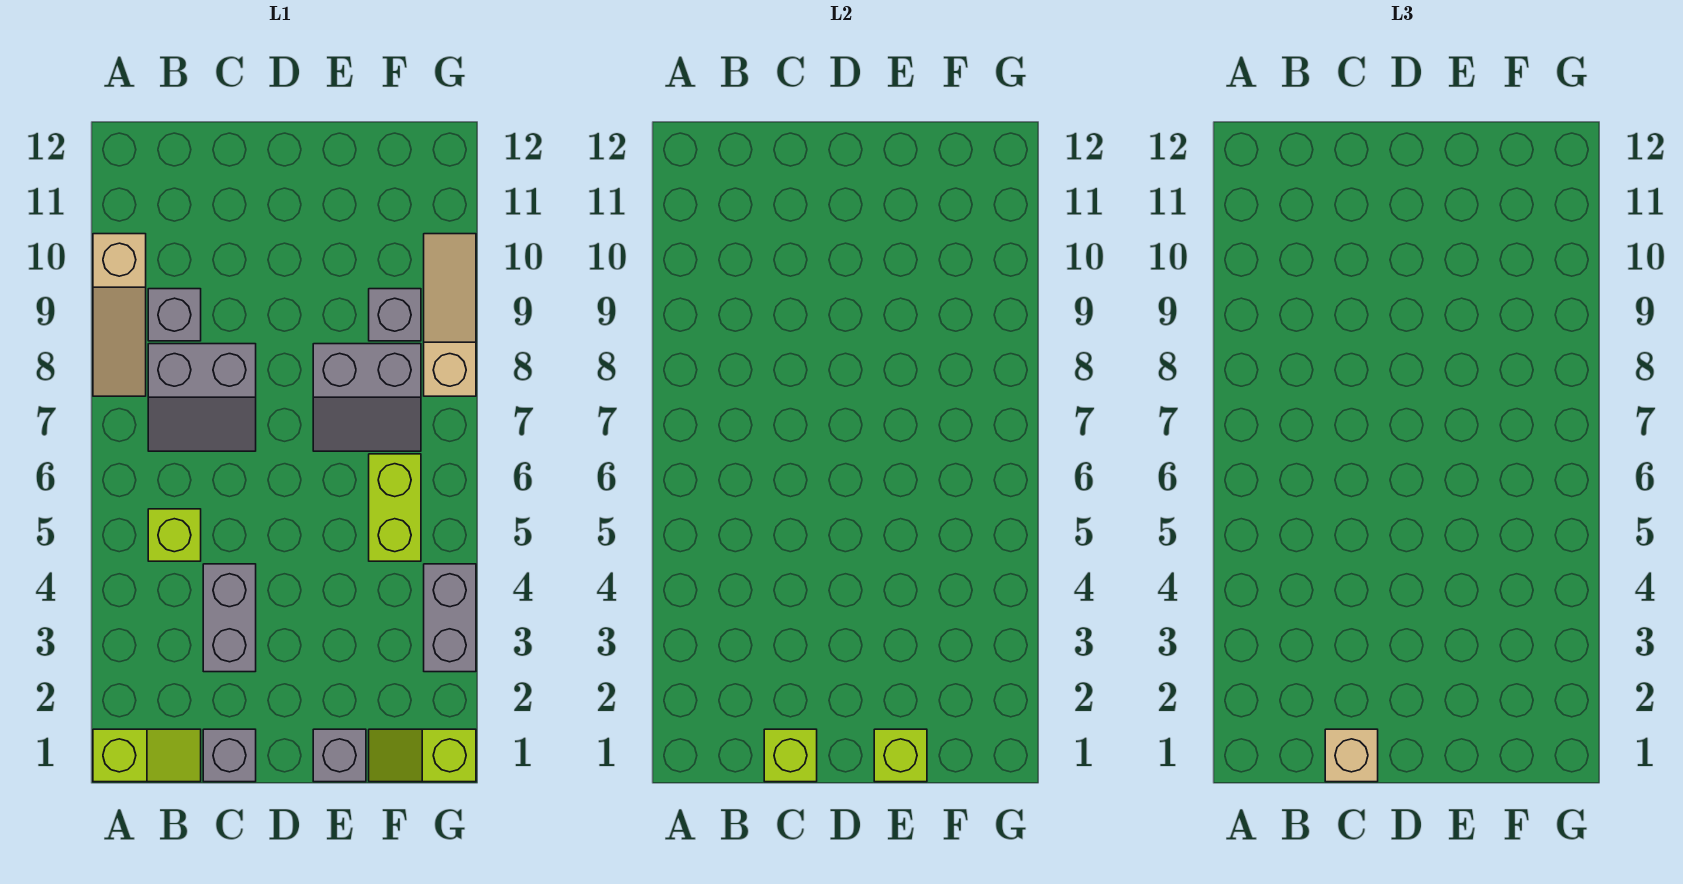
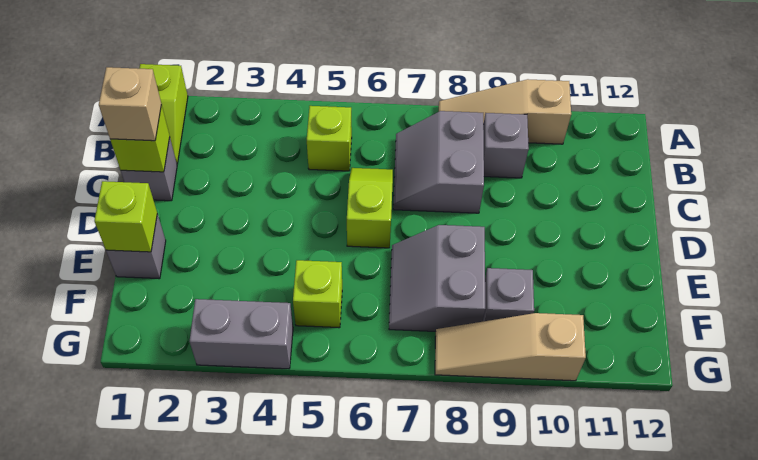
grey brick C3:C4 level 1 -> none
lime slope F1:G1 level 1 top G -> lime slope C6:D6 level 1 top D
lime brick F5:F6 level 1 -> lime brick F5 level 1
tan slope G8:G10 level 1 top 8 -> tan slope G8:G10 level 1 top 10

